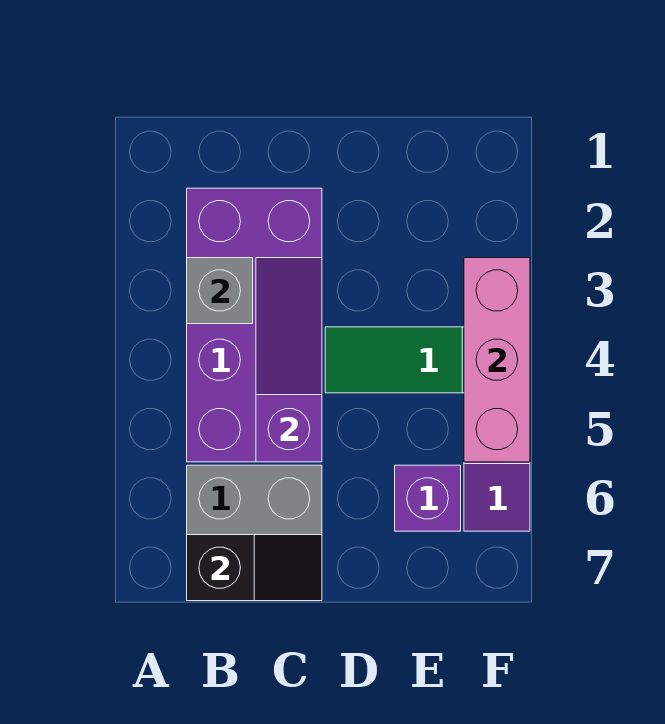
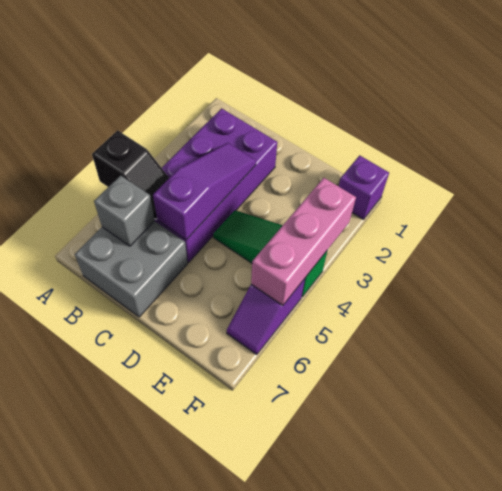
grey brick B3 level 2 -> grey brick B6 level 2
black slope B7:C7 level 2 top B -> black slope A5:B5 level 2 top A
purple brick E6 level 1 -> purple brick F1 level 1

